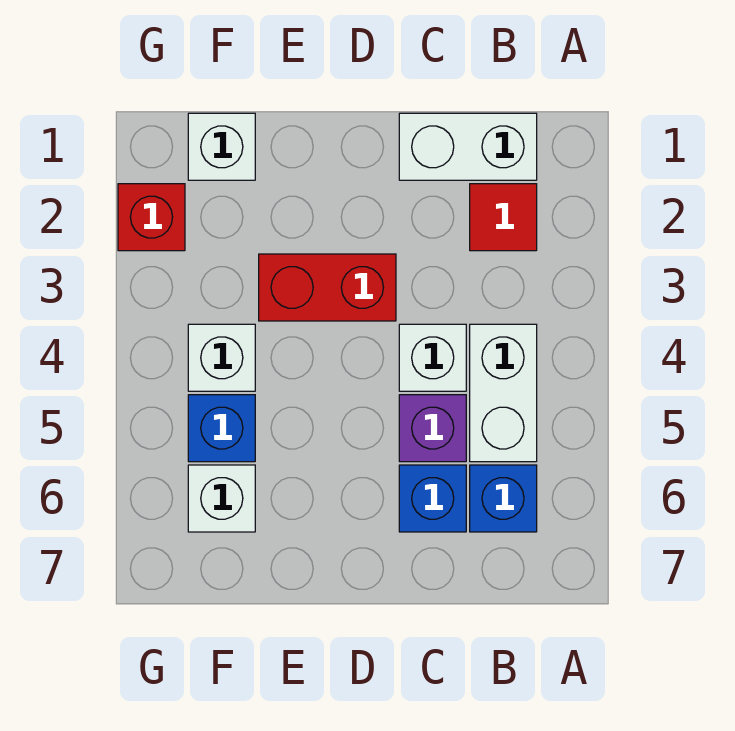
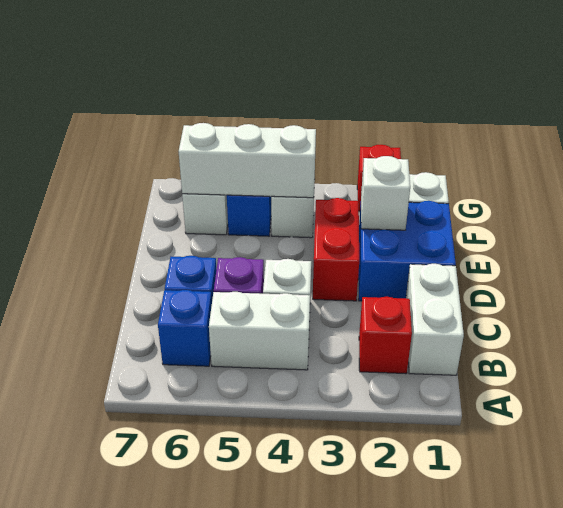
red tile B2 level 1 -> red brick B2 level 1
none -> blue brick D1:E2 level 1
none -> white brick E2 level 2
none -> white brick F4:F6 level 2

